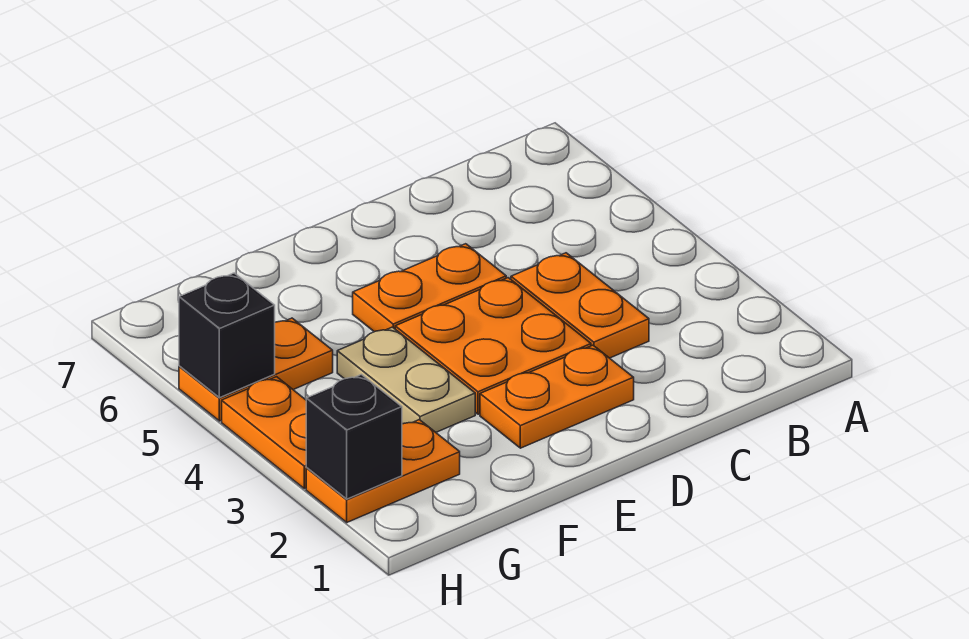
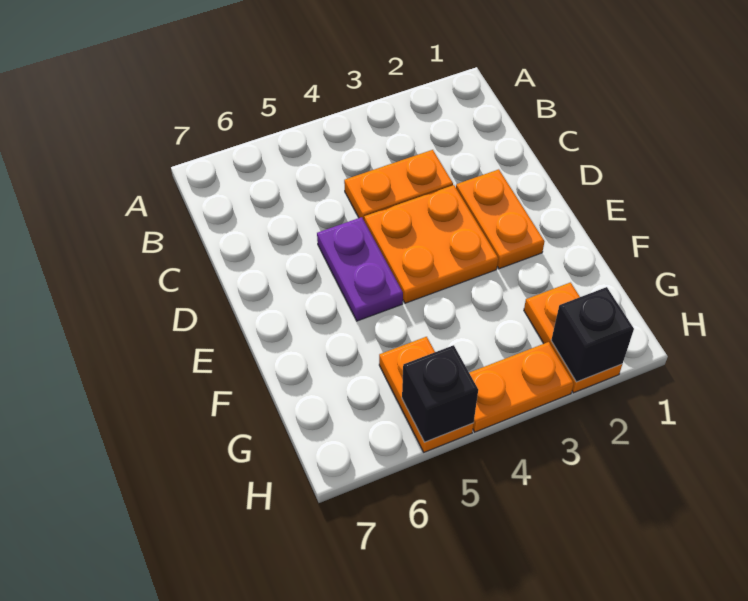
orange plate D5:E5 level 1 -> purple plate D5:E5 level 1
tan plate F3:F4 level 1 -> none

